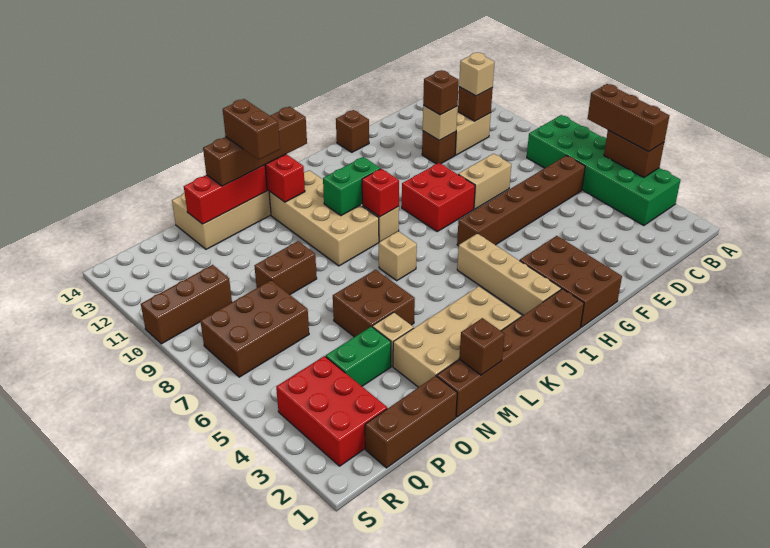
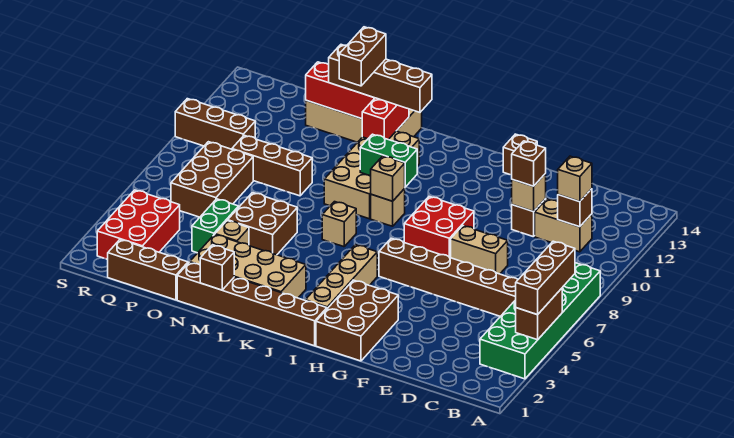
red brick J9 level 2 -> tan brick J9 level 2
brown brick N9:O9 level 1 -> brown brick N9:P9 level 1
green brick O4:P4 level 1 -> green brick O4:O5 level 1
brown brick P7:R8 level 1 -> brown brick P6:Q8 level 1

